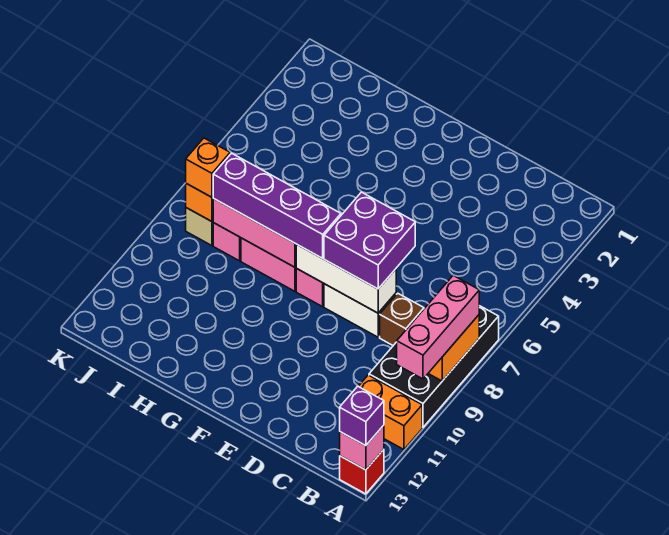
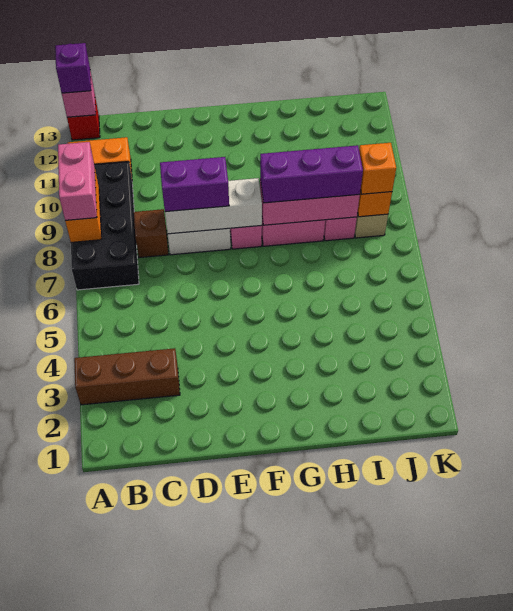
none -> brown brick A3:C3 level 1
pink brick A8:A10 level 3 -> pink brick A8:A9 level 3
purple brick D7:E8 level 3 -> purple brick D8:E8 level 3
purple brick F8:I8 level 3 -> purple brick G8:I8 level 3

